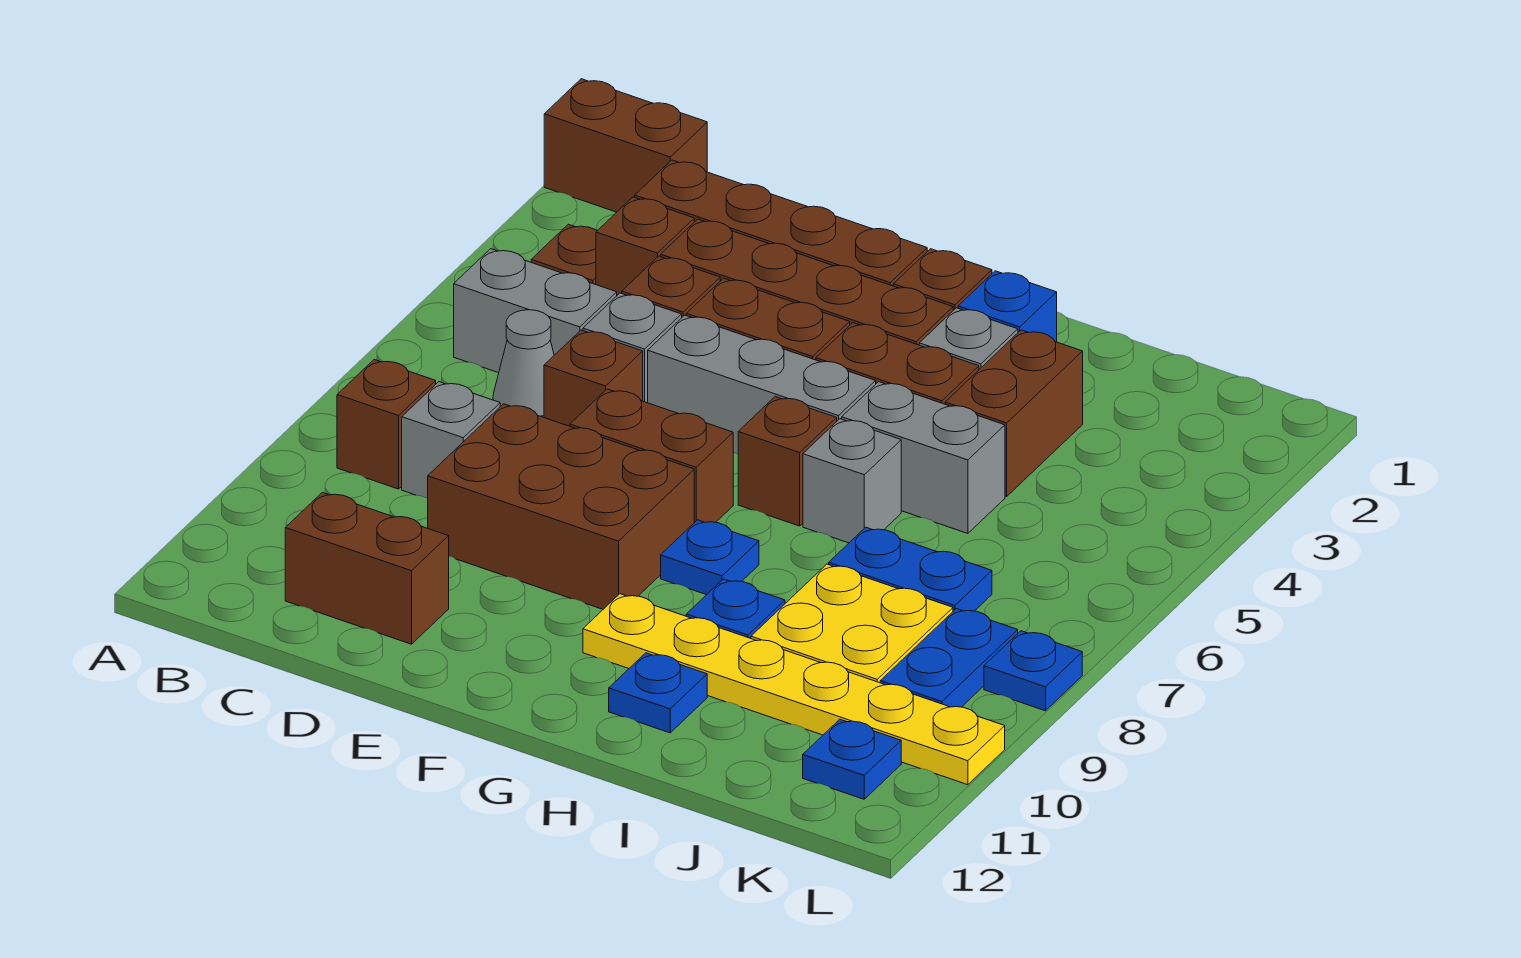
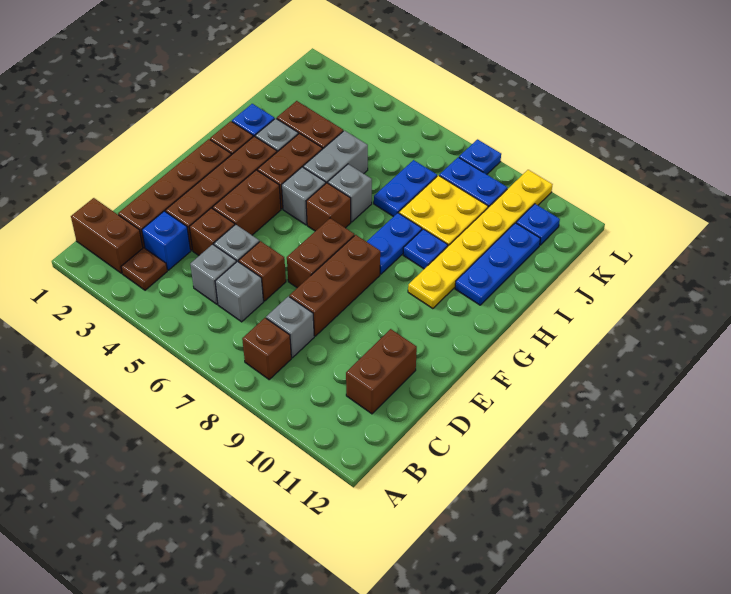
brown brick A1:B1 level 1 -> brown brick B1:B2 level 1
grey brick B5:C5 level 1 -> grey brick C5 level 1
brown brick C3 level 1 -> blue brick C3 level 1
grey cone C6 level 1 -> grey brick C6 level 1
brown brick D8:F9 level 1 -> brown brick D8:F8 level 1
grey brick E5:G5 level 1 -> grey brick G5 level 1
blue plate G8 level 1 -> blue plate G8:H8 level 1
blue plate H11 level 1 -> blue plate H11:J11 level 1

